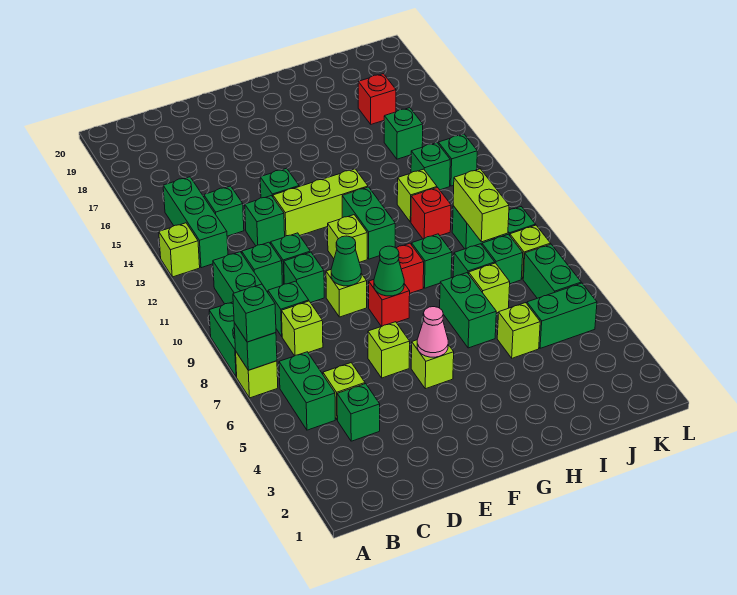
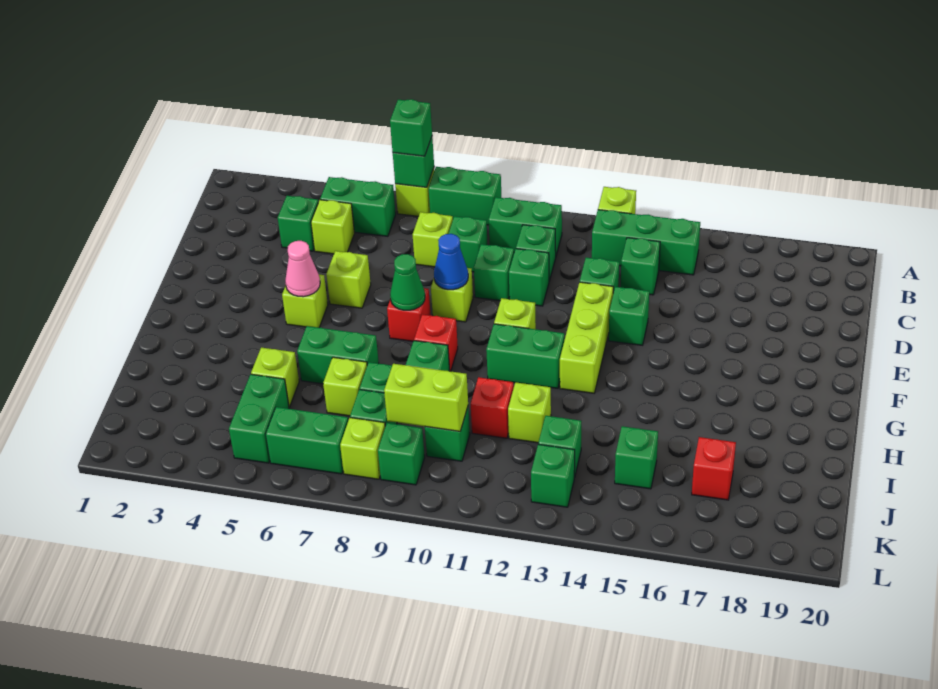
green cone E9 level 2 -> blue cone E9 level 2

